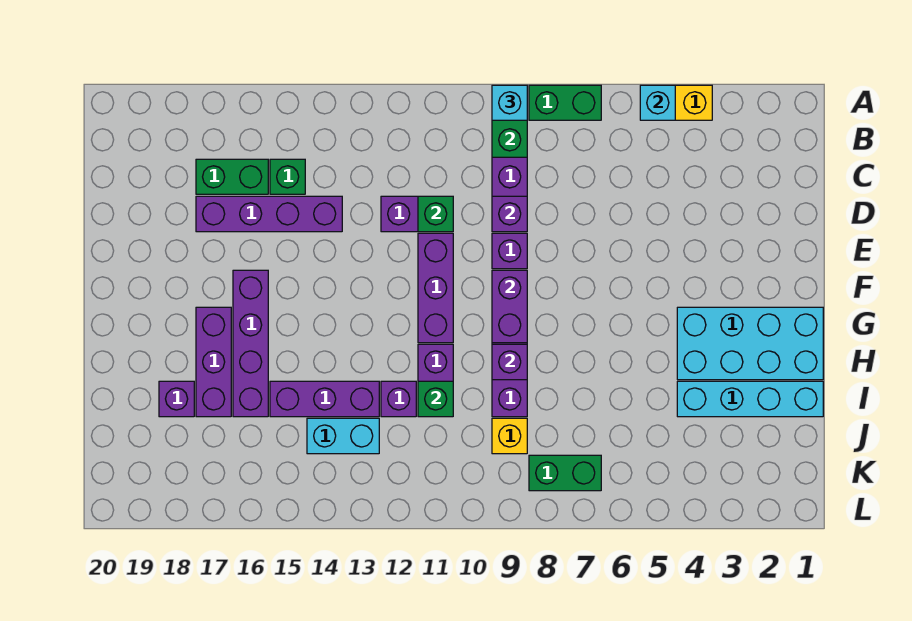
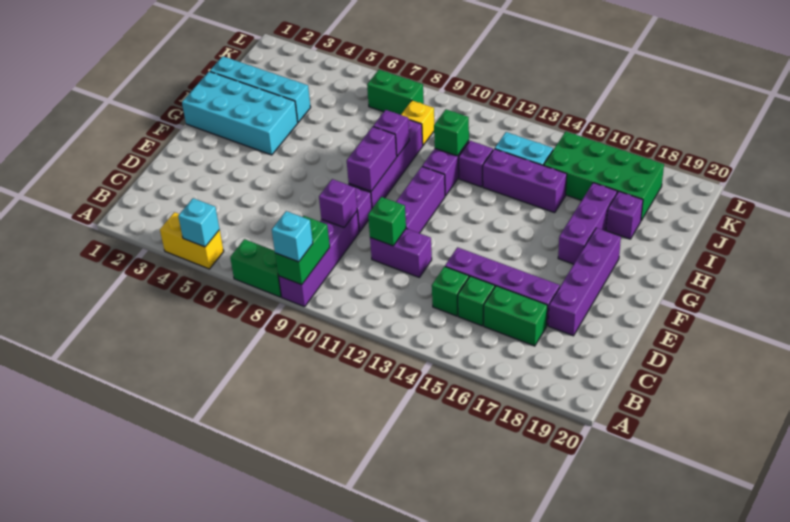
none -> green brick C14 level 1
purple brick F16:I16 level 1 -> purple brick D18:G18 level 1
none -> green brick J15:K18 level 1

